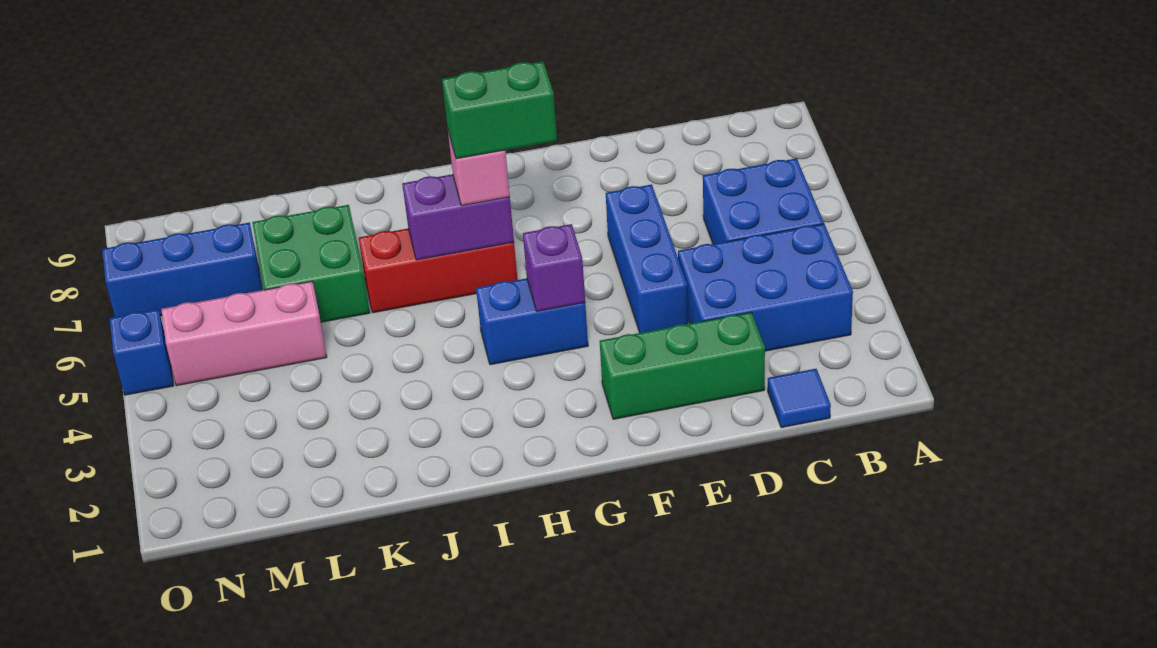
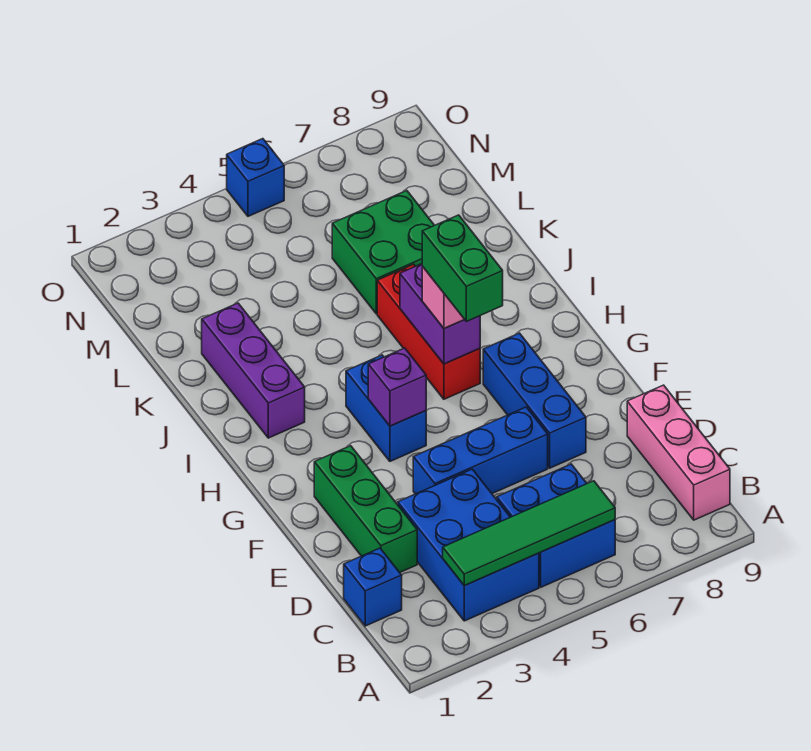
none -> green tile B3:B6 level 2
blue tile C1 level 1 -> blue brick C1 level 1
none -> purple brick I2:K2 level 1
pink brick L5:N5 level 1 -> pink brick B9:D9 level 1
blue brick M7:O7 level 1 -> blue brick E7:G7 level 1

